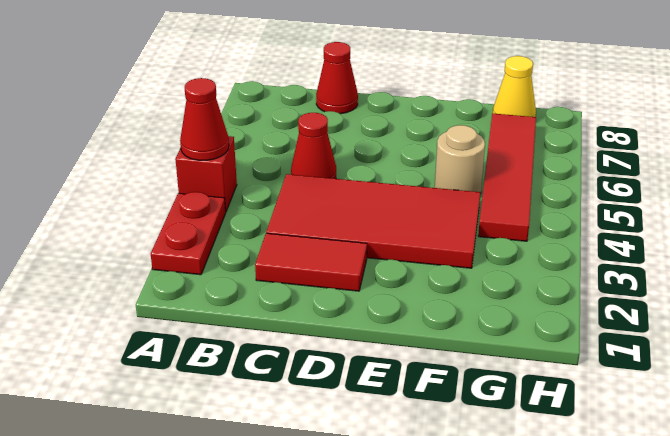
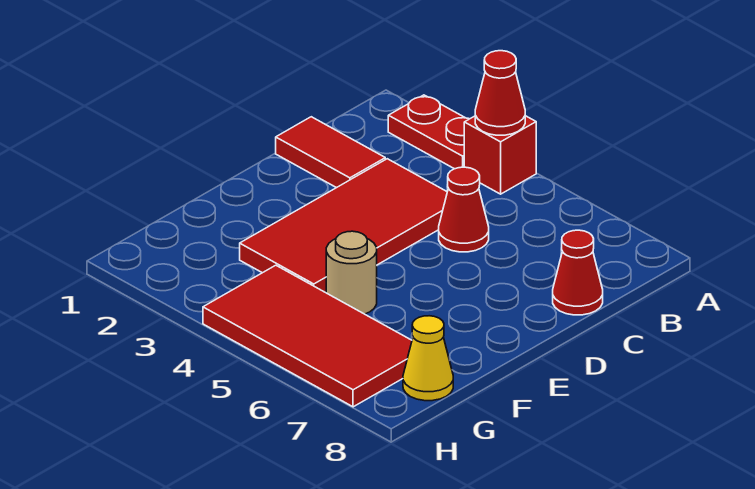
red tile C2:D2 level 1 -> red tile C1:C2 level 1
red tile G4:G7 level 1 -> red tile G4:H7 level 1

